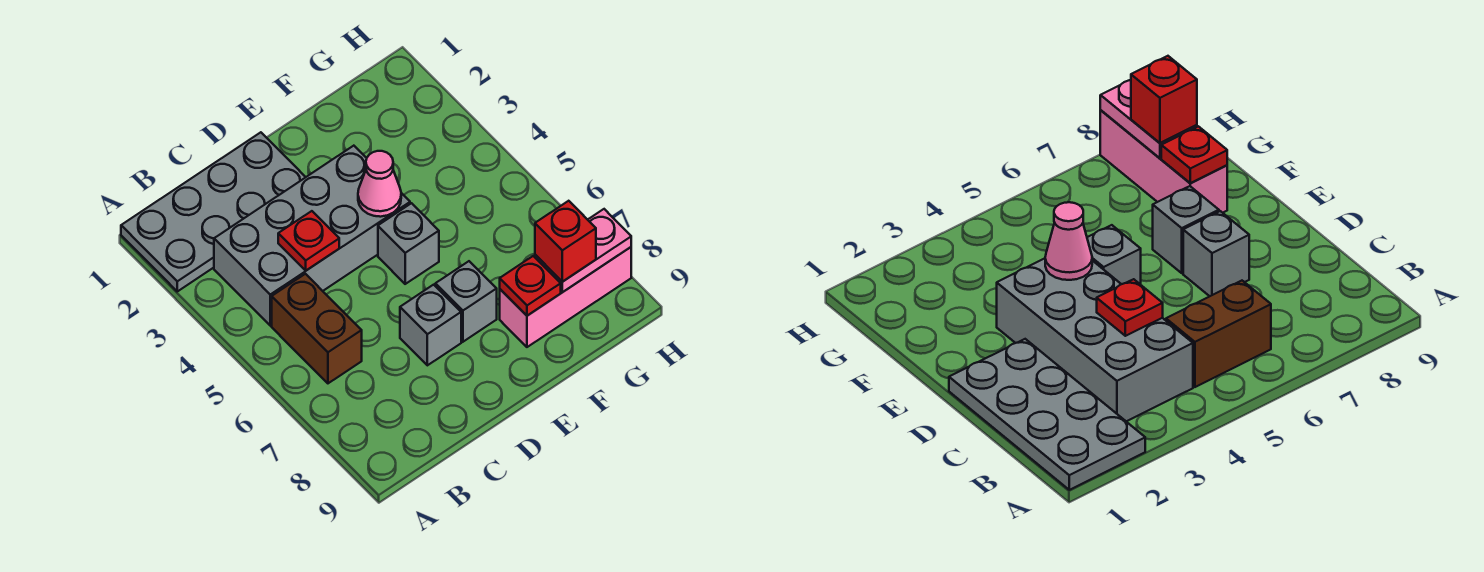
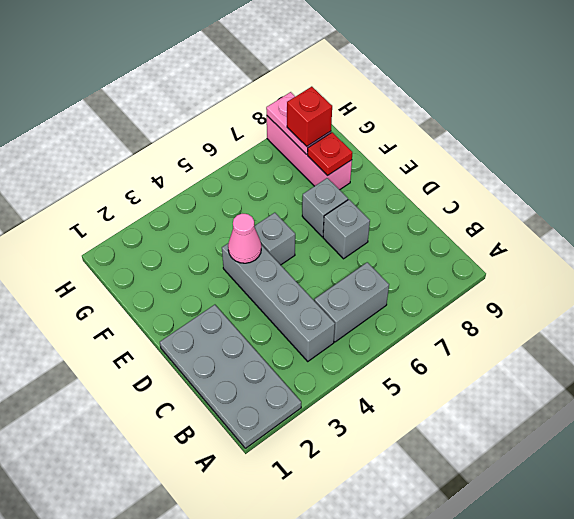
grey brick B3:E4 level 1 -> grey brick B4:E4 level 1
brown brick B5:B6 level 1 -> grey brick B5:B6 level 1
red plate C4 level 2 -> none

